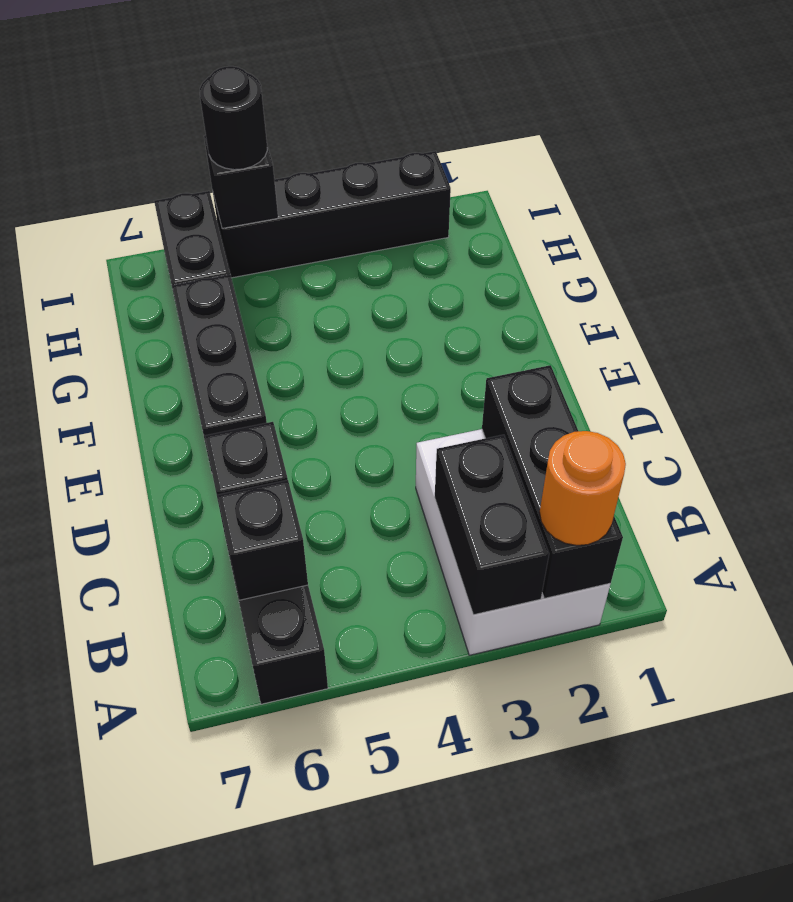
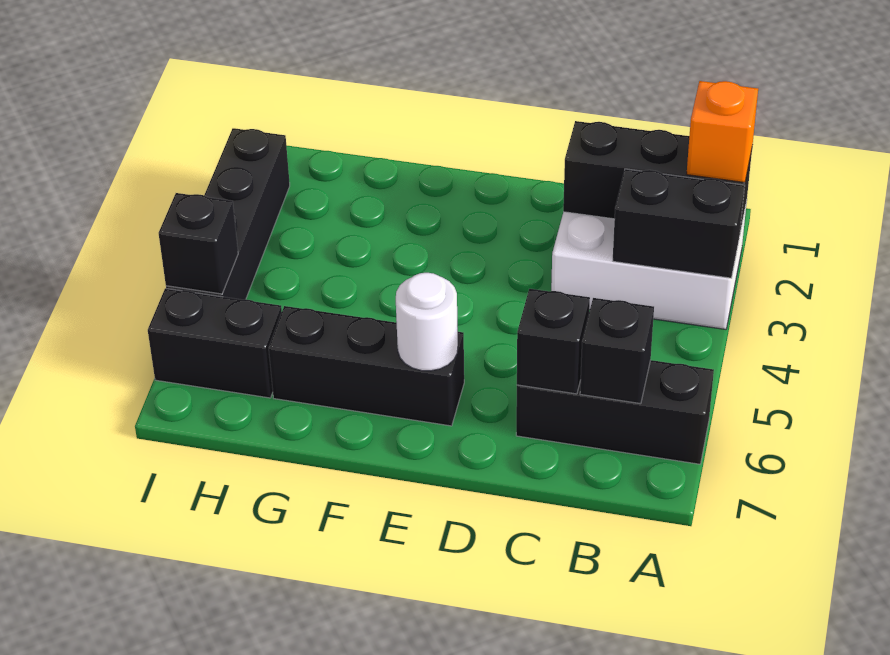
orange round brick A2 level 3 -> orange brick A2 level 3
none -> white round brick E6 level 2
black round brick I5 level 3 -> none

